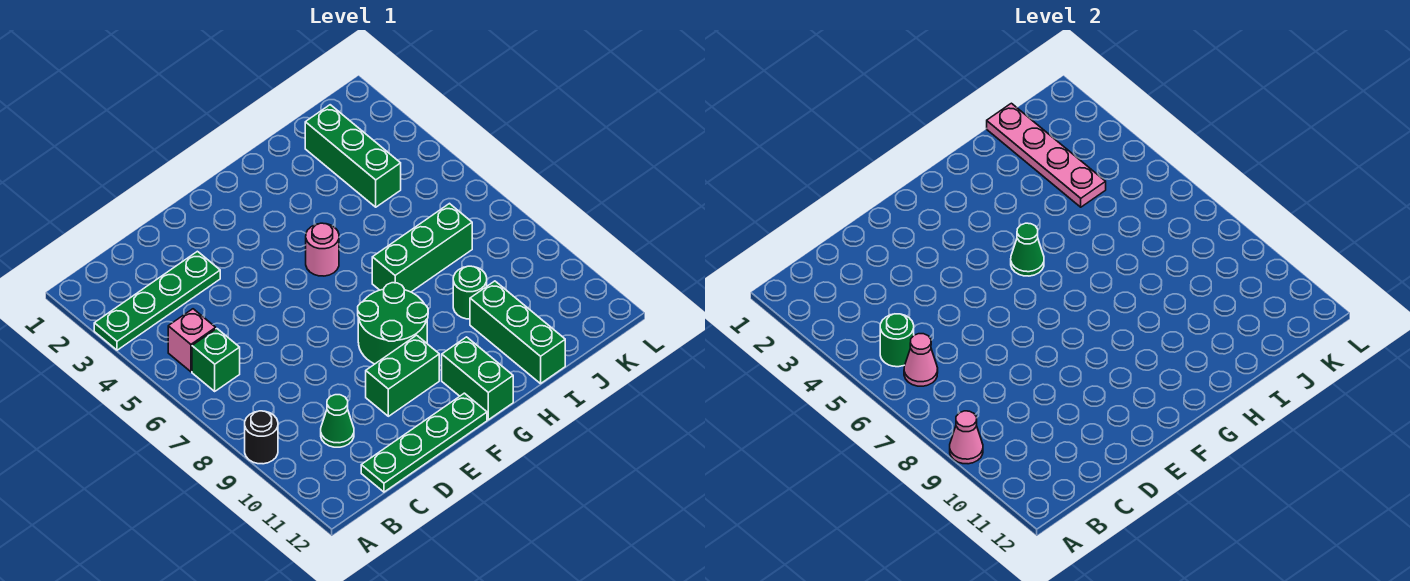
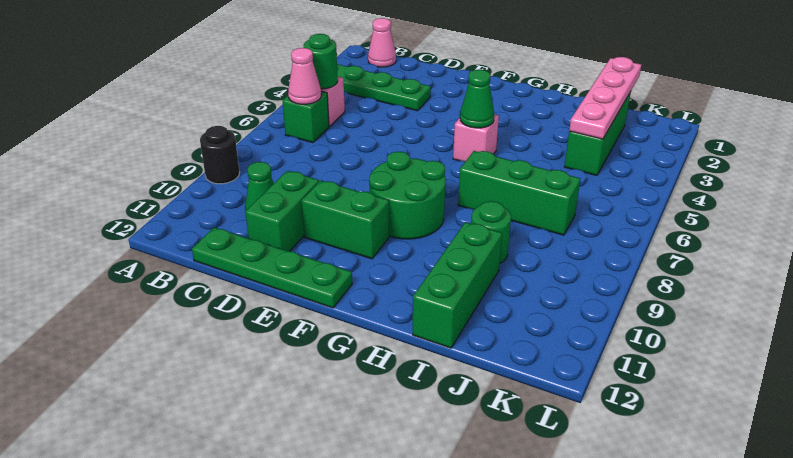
pink cone A9 level 2 -> pink cone B1 level 1
pink round brick G5 level 1 -> pink brick G5 level 1
green brick G11:G12 level 1 -> green brick D10:D11 level 1

